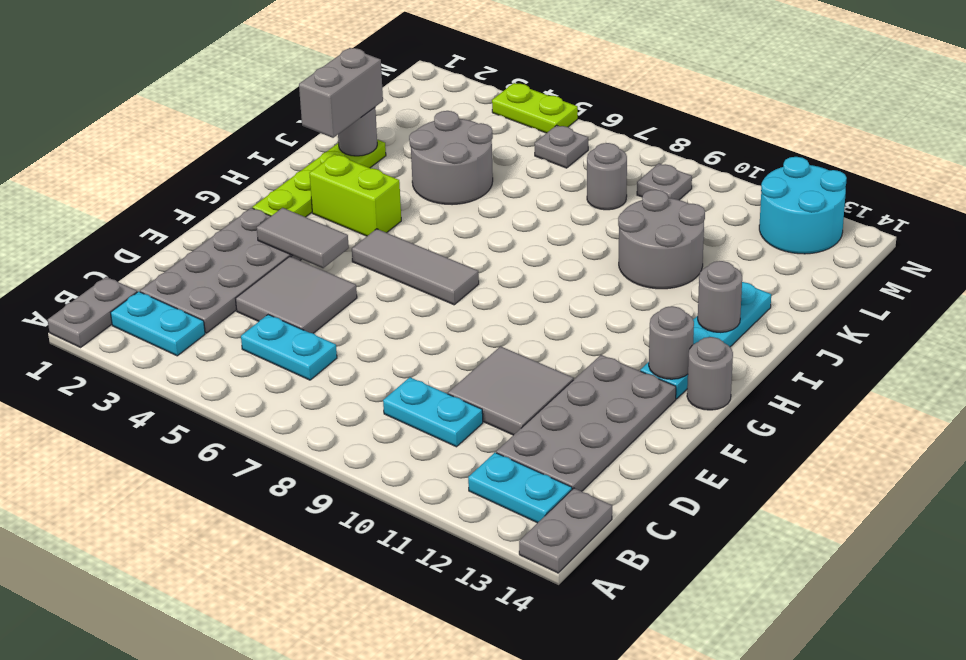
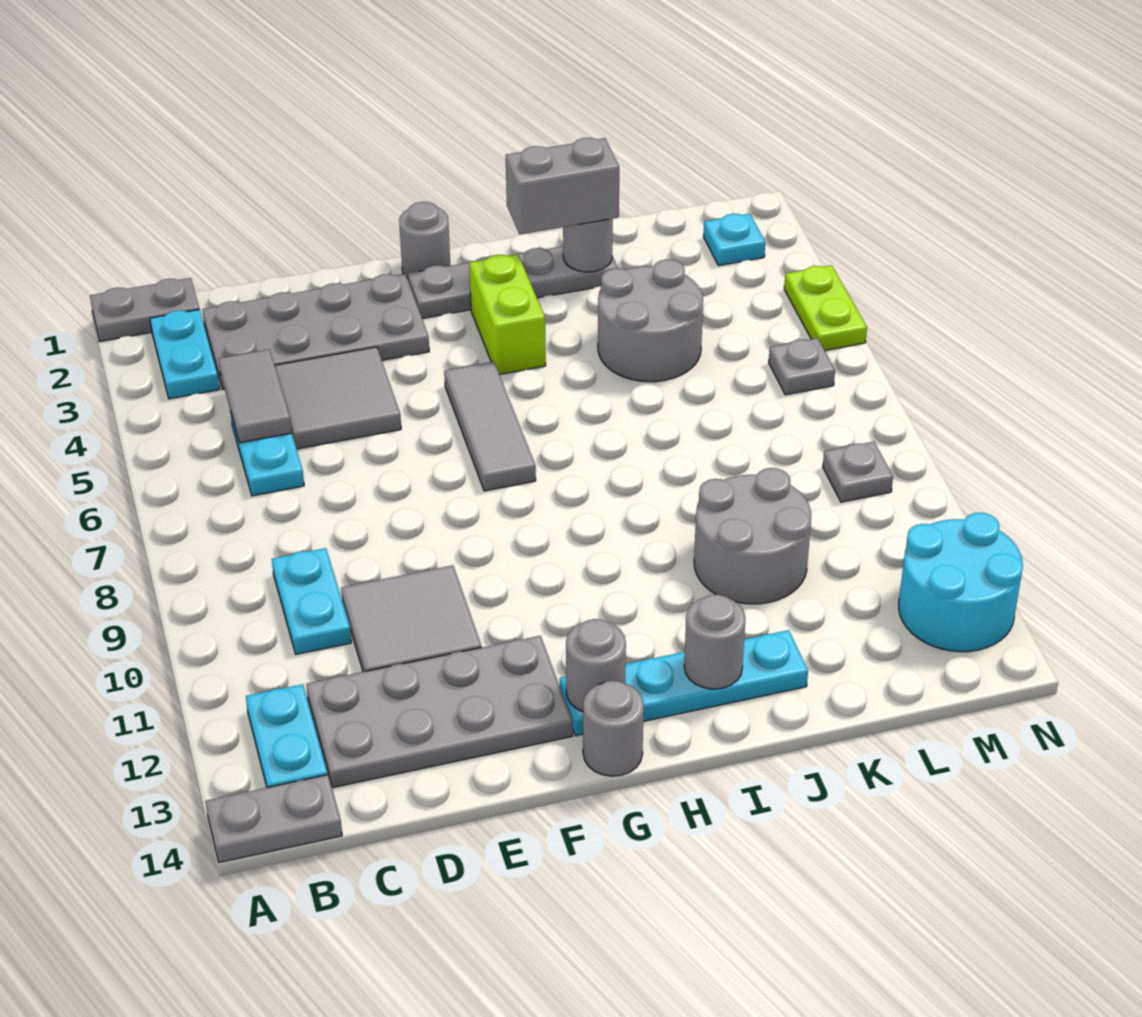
grey tile F3:F4 level 2 -> grey tile C4:C5 level 2
lime plate G2:J2 level 1 -> grey plate G2:J2 level 1
grey round brick L8 level 1 -> grey round brick G1 level 1
none -> cyan plate M2 level 1

